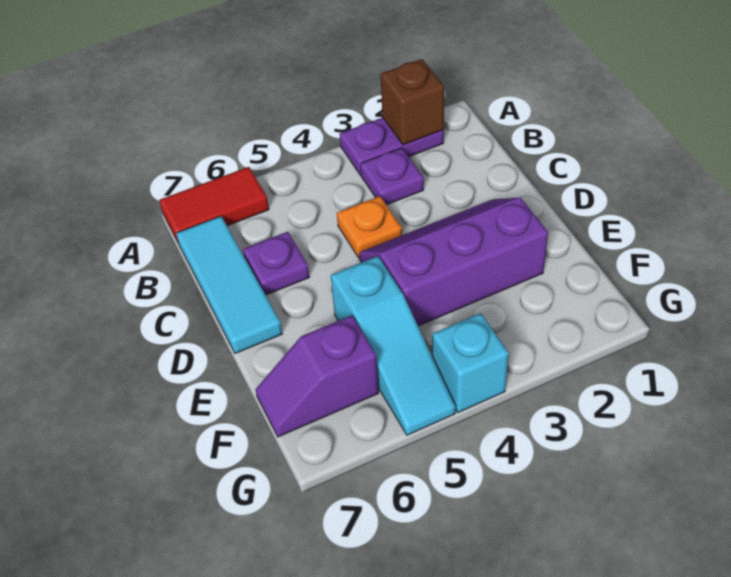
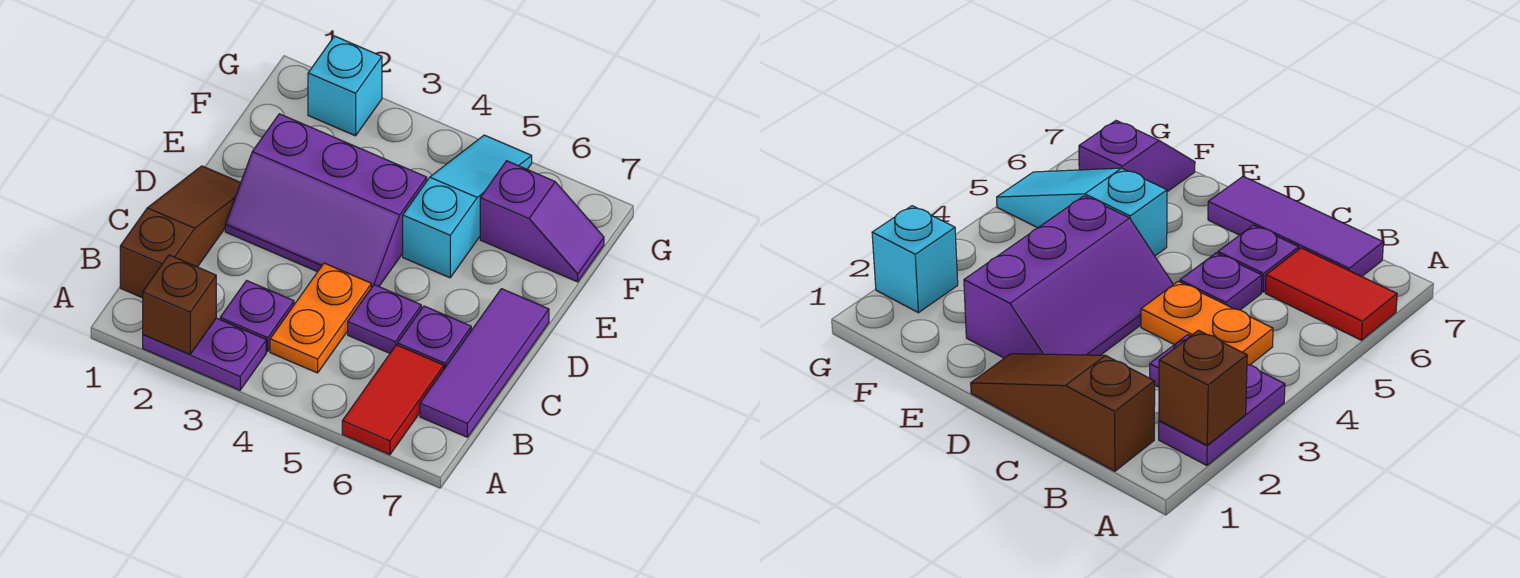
red tile A6:A7 level 1 -> red tile A6:B6 level 1
none -> brown slope B1:D1 level 1 top B
cyan tile B7:D7 level 1 -> purple tile B7:D7 level 1
orange plate C4 level 1 -> orange plate B4:C4 level 1
none -> purple plate C5 level 1
cyan brick G4 level 1 -> cyan brick G2 level 1

